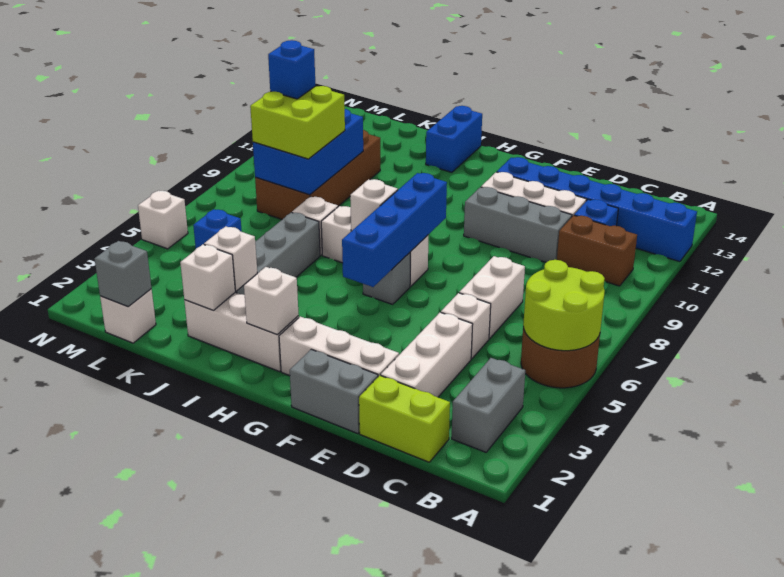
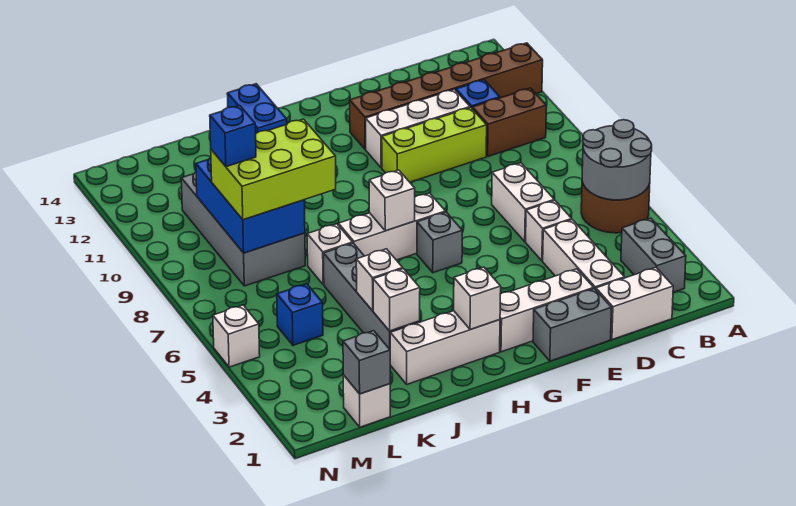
lime round brick A5:B6 level 2 -> grey round brick A5:B6 level 2
blue brick A12:F12 level 1 -> brown brick A12:F12 level 1
lime brick C1:D1 level 1 -> white brick C1:D1 level 1
grey brick D10:F10 level 1 -> lime brick D10:F10 level 1
blue brick G5:G8 level 2 -> none
white brick J2 level 2 -> white brick J4 level 2
brown brick K8:L11 level 1 -> grey brick K8:L11 level 1
lime brick K8:L9 level 3 -> lime brick J8:L9 level 3

